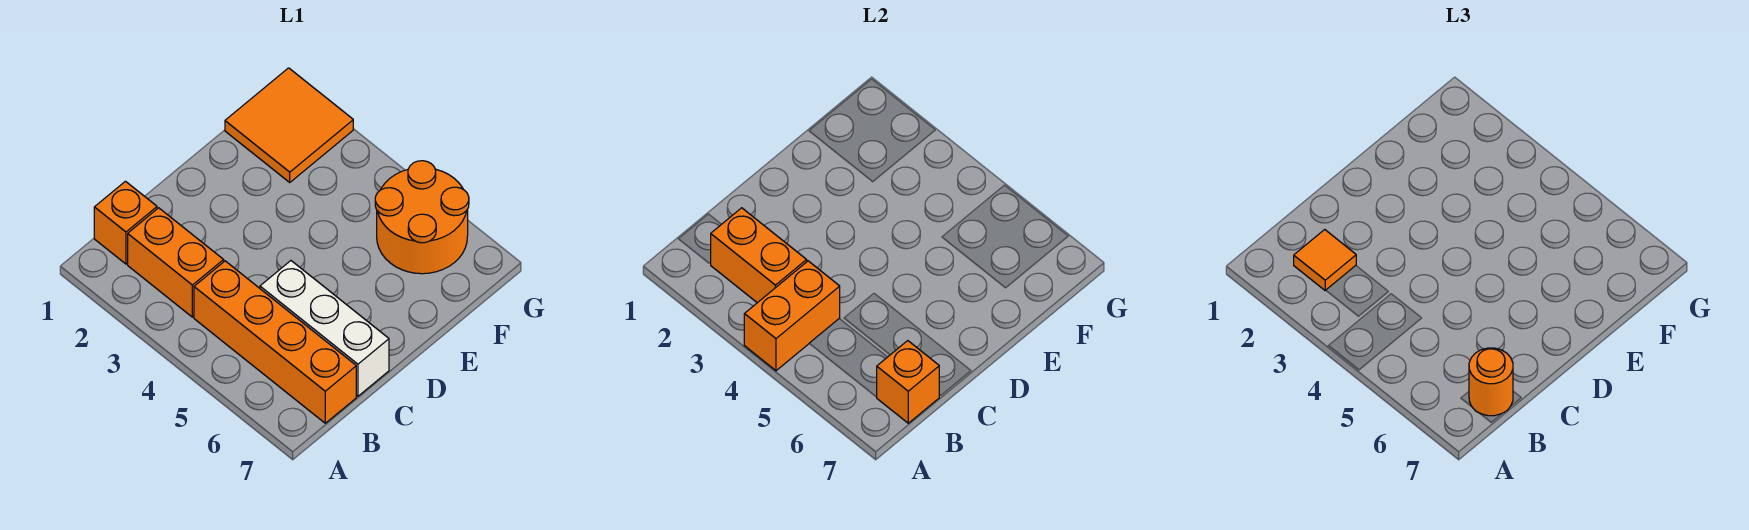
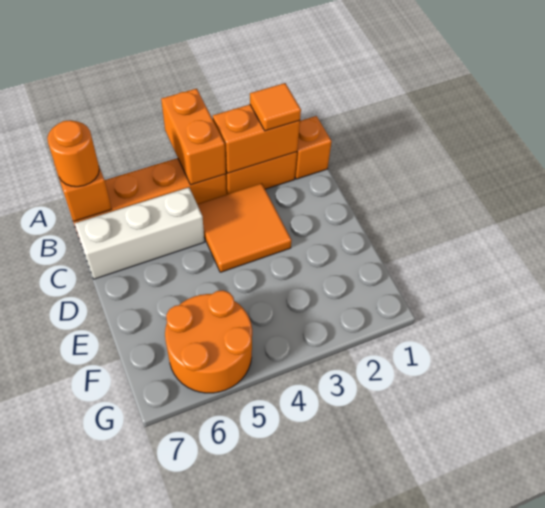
orange tile F1:G2 level 1 -> orange tile C3:D4 level 1

